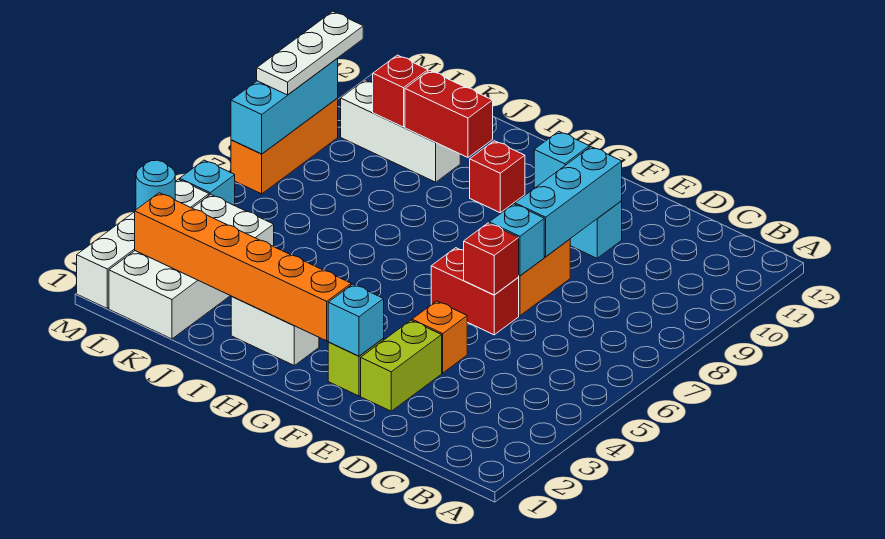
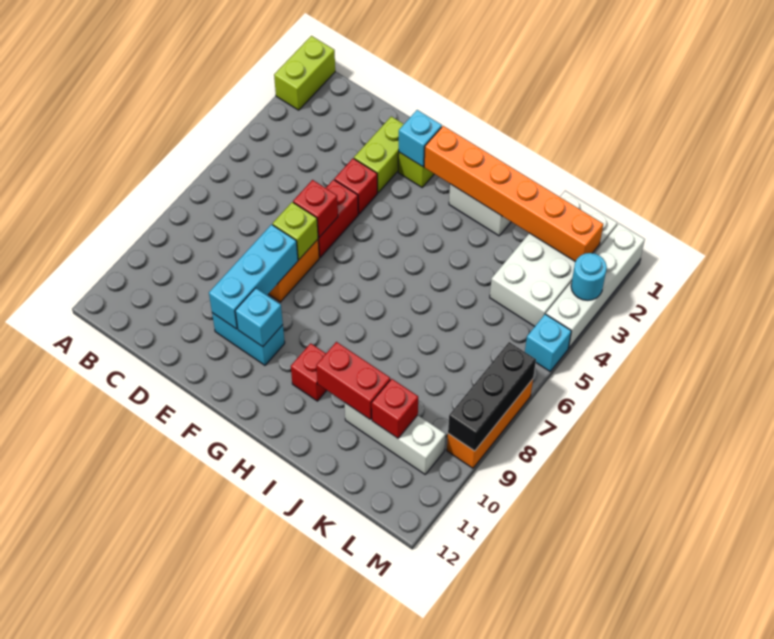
none -> lime brick A1:A2 level 1
orange brick E4 level 1 -> red brick E4 level 1
red brick E6:F6 level 1 -> red brick E5:E6 level 1
cyan brick E7 level 2 -> lime brick E7 level 2
cyan brick M7:M9 level 2 -> black brick M7:M9 level 2
white plate M8:M10 level 3 -> none

